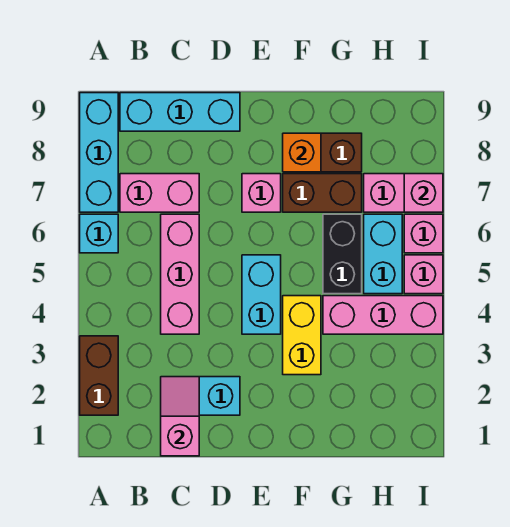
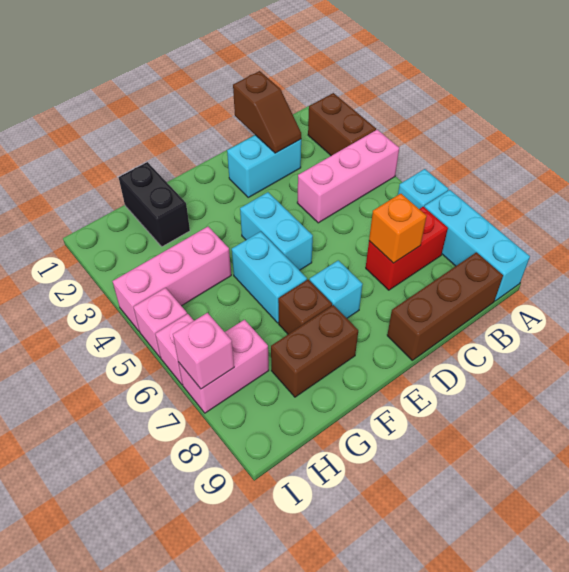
pink brick B7:C7 level 1 -> red brick B7:C7 level 1
cyan brick B9:D9 level 1 -> brown brick B9:D9 level 1
pink slope C1:C2 level 2 top 1 -> brown slope C1:C2 level 2 top 1
pink brick C4:C6 level 1 -> pink brick A4:C4 level 1
pink brick E7 level 1 -> cyan brick E7 level 1
yellow brick F3:F4 level 1 -> none
brown brick F7:G7 level 1 -> brown brick F7 level 1
orange brick F8 level 2 -> orange brick C7 level 2
black brick G5:G6 level 1 -> black brick G1:G2 level 1
cyan brick H5:H6 level 1 -> cyan brick F5:F6 level 1

